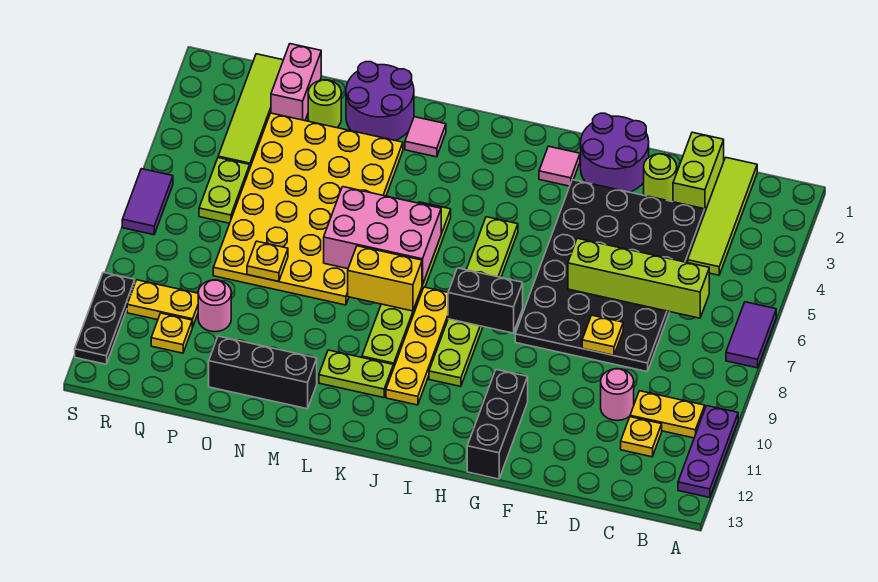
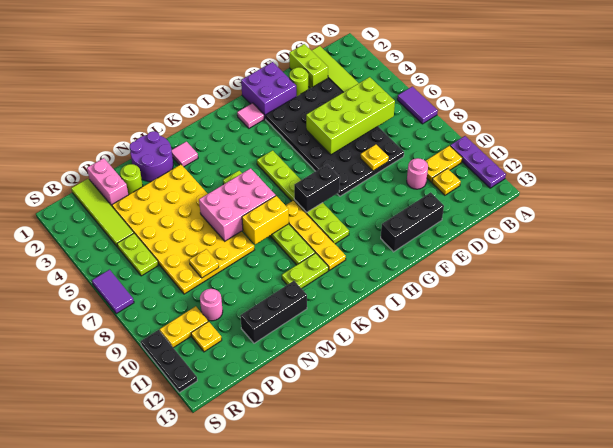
lime brick C6:F6 level 2 -> lime brick C5:F6 level 2
purple round brick F1:G2 level 1 -> purple brick F1:G2 level 1
black brick G11:G13 level 1 -> black brick E12:G12 level 1

